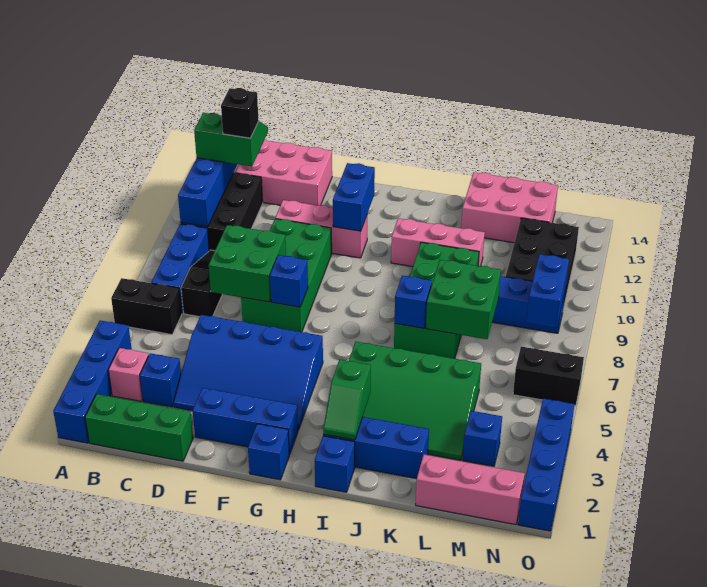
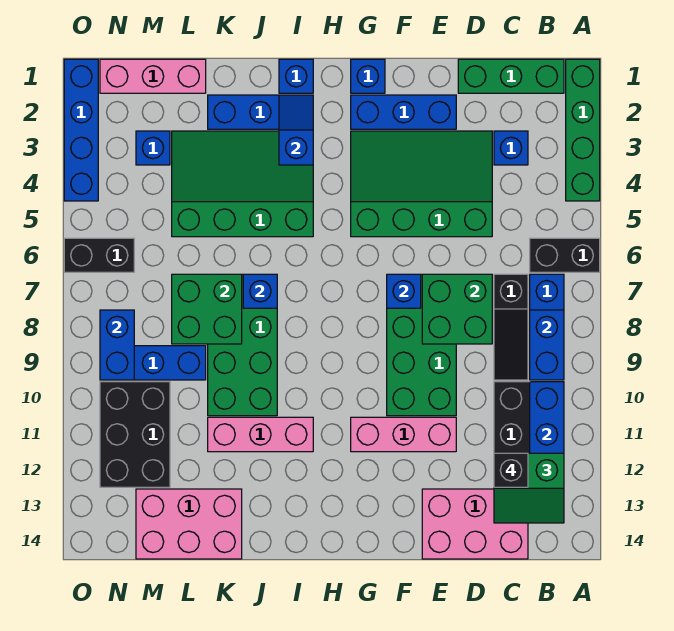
blue brick A1:A4 level 1 -> green brick A1:A4 level 1
pink brick B3 level 1 -> none
blue slope D3:G5 level 1 top 5 -> green slope D3:G5 level 1 top 5
blue brick G11:G12 level 2 -> blue brick B8:B9 level 2
green slope I2:I3 level 2 top 3 -> blue slope I2:I3 level 2 top 3

